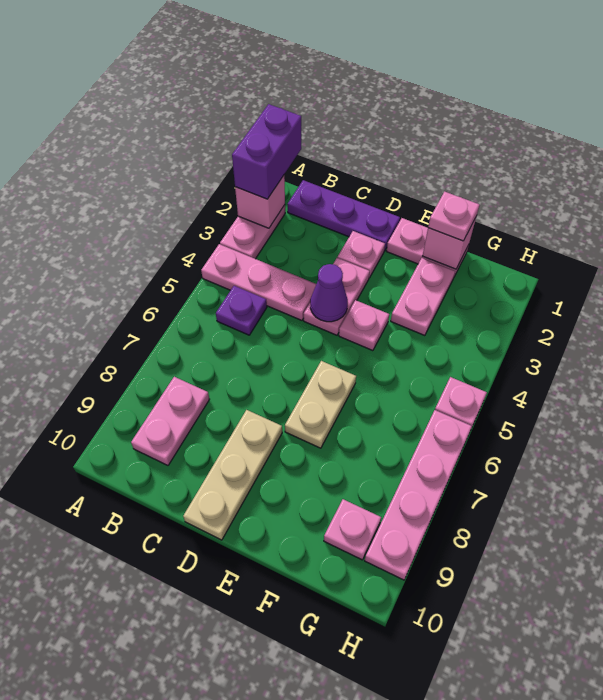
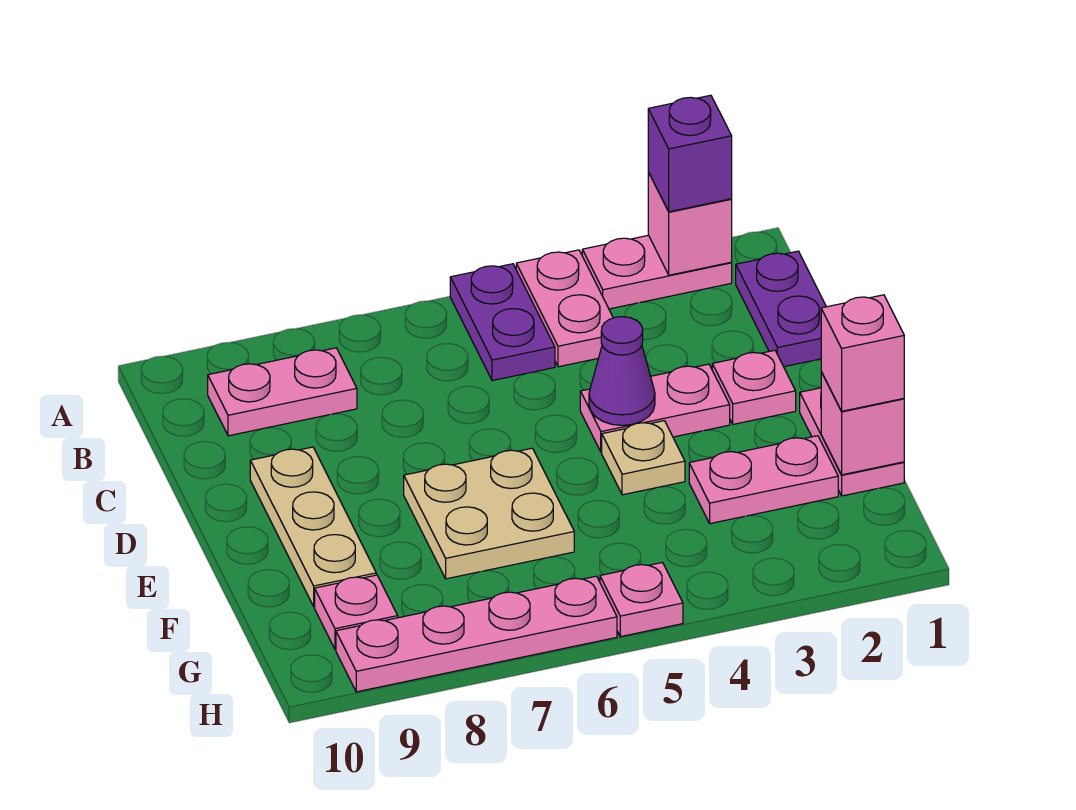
purple brick A1:A2 level 3 -> purple brick A2 level 3
pink plate A4:C4 level 1 -> pink plate A4:B4 level 1
purple plate B1:D1 level 1 -> purple plate B1:C1 level 1
purple plate B5 level 1 -> purple plate A5:B5 level 1
tan plate D8:D10 level 1 -> tan plate D9:F9 level 1
pink plate E4 level 1 -> tan plate E4 level 1
tan plate E6:E7 level 1 -> tan plate E6:F7 level 1
pink plate F1 level 3 -> pink brick F1 level 3

